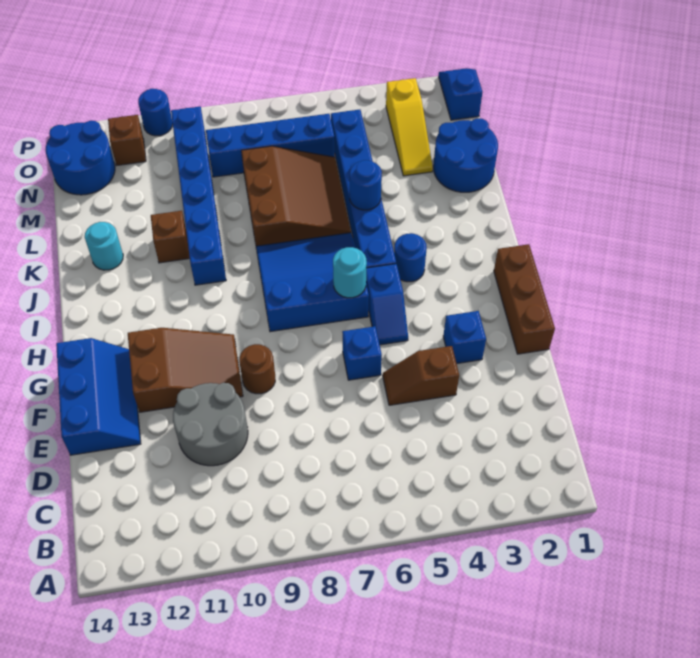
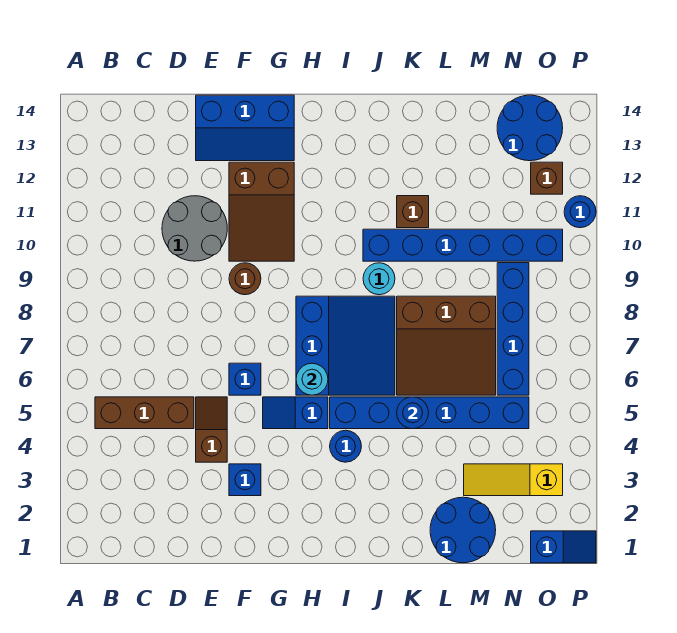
brown brick F1:H1 level 1 -> brown brick B5:D5 level 1
cyan round brick K13 level 1 -> cyan round brick J9 level 1

